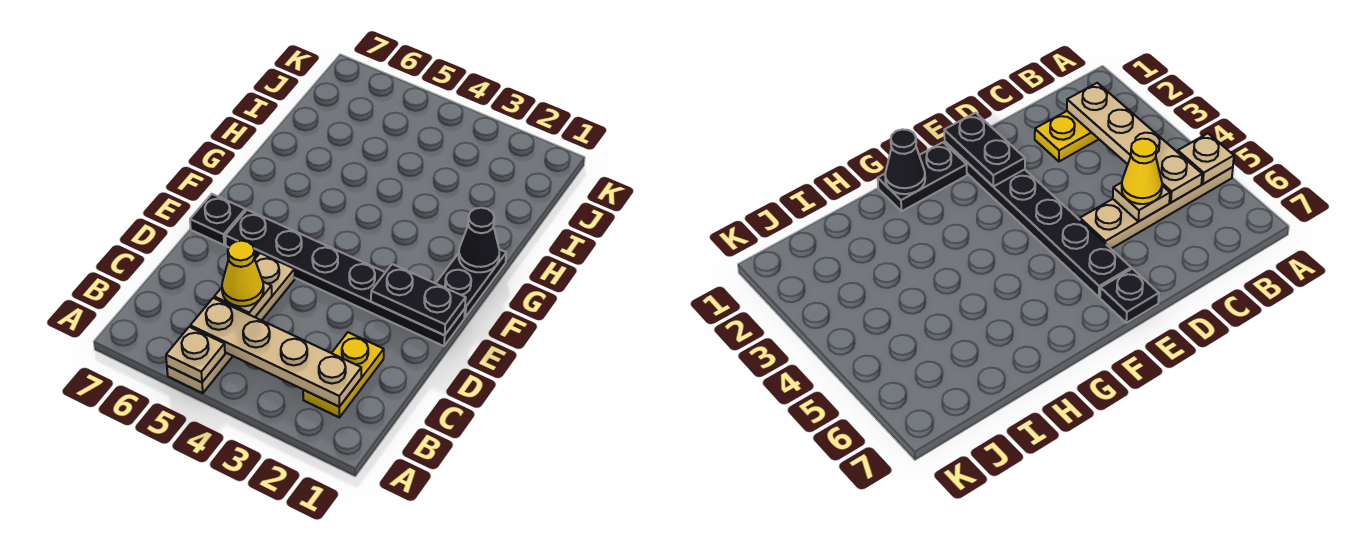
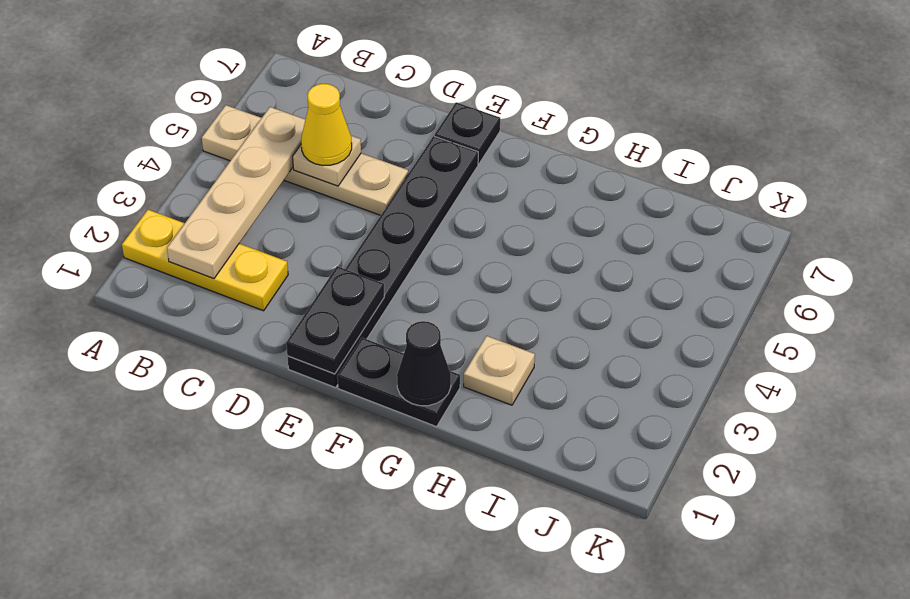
tan plate A5 level 2 -> tan plate H2 level 1
yellow plate B2:C2 level 1 -> yellow plate A2:C2 level 1

